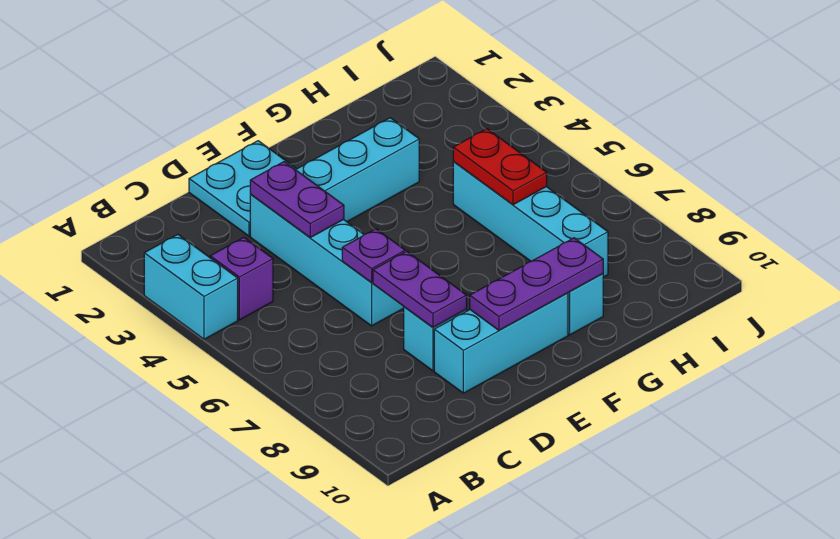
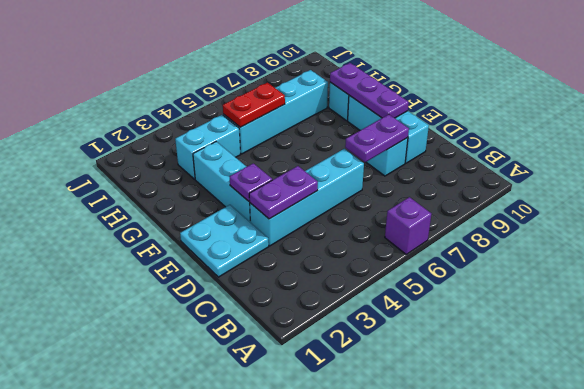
cyan brick A3:A4 level 1 -> cyan brick H3:H4 level 1
purple brick B4 level 1 -> purple brick A6 level 1
purple plate D6 level 2 -> purple plate E3 level 2

